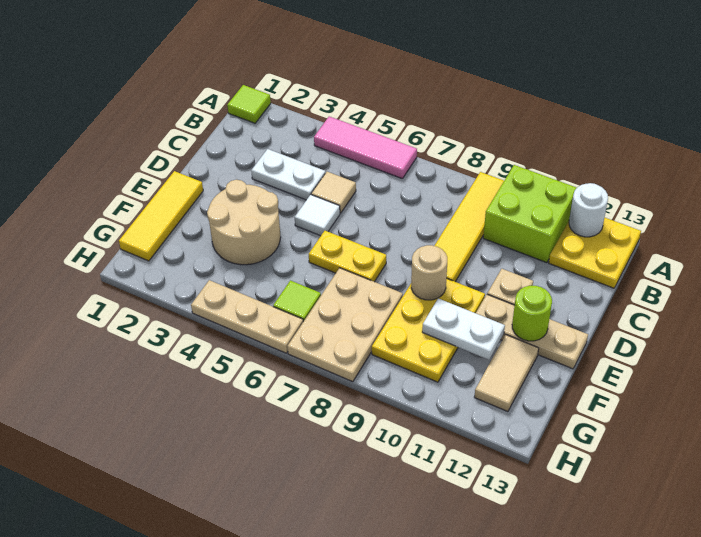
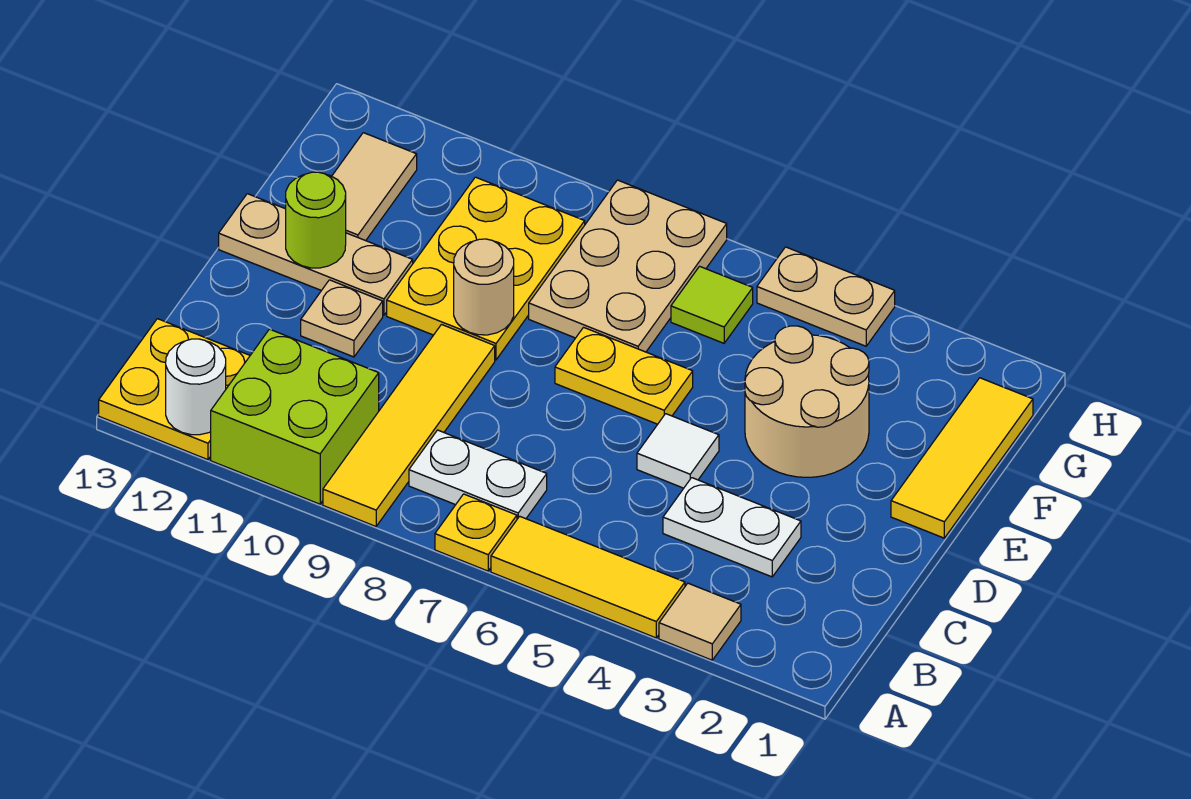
lime tile A1 level 1 -> none
pink tile A4:A6 level 1 -> yellow tile A4:A6 level 1
none -> yellow plate A7 level 1
tan tile C5 level 1 -> tan tile A3 level 1
white plate F10:F11 level 2 -> white plate B7:B8 level 1
tan plate H4:H6 level 1 -> tan plate H4:H5 level 1

